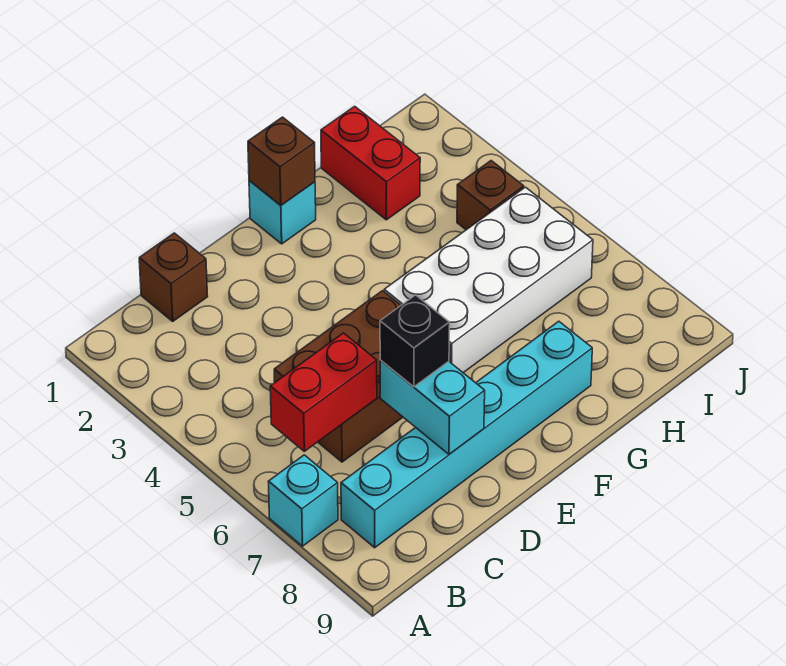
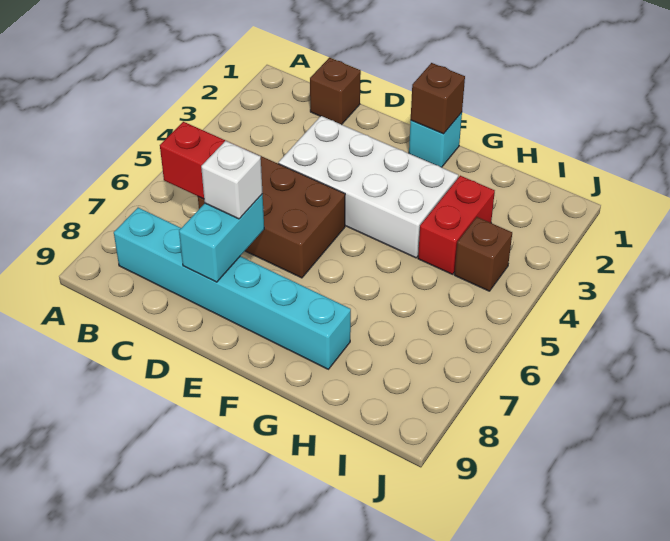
cyan brick A7 level 1 -> none
black brick D7 level 3 -> white brick D7 level 3
white brick F5:I6 level 1 -> white brick D3:G4 level 1
red brick H1:H2 level 1 -> red brick H3:H4 level 1

